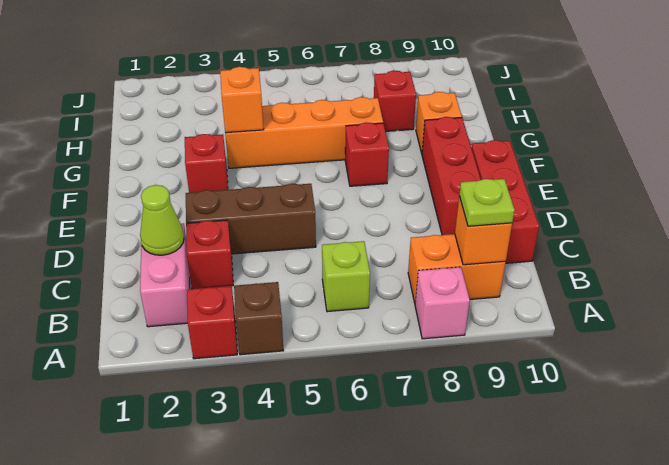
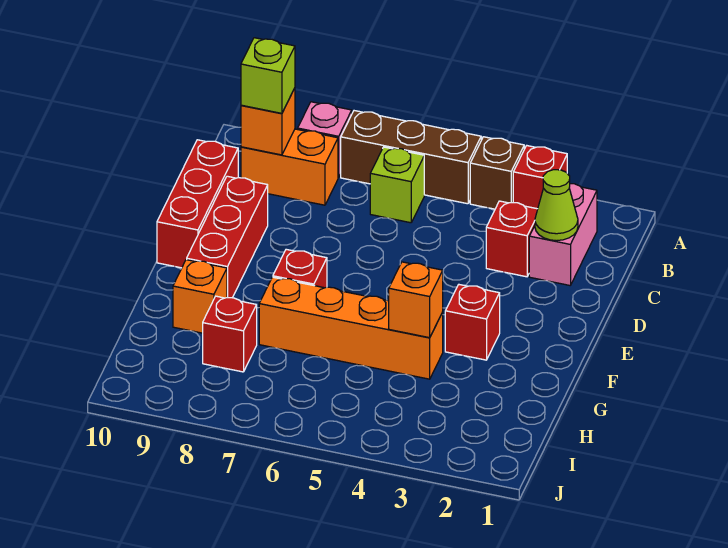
lime plate B9 level 3 -> lime brick B9 level 3
brown brick D3:D5 level 1 -> brown brick A5:A7 level 1

